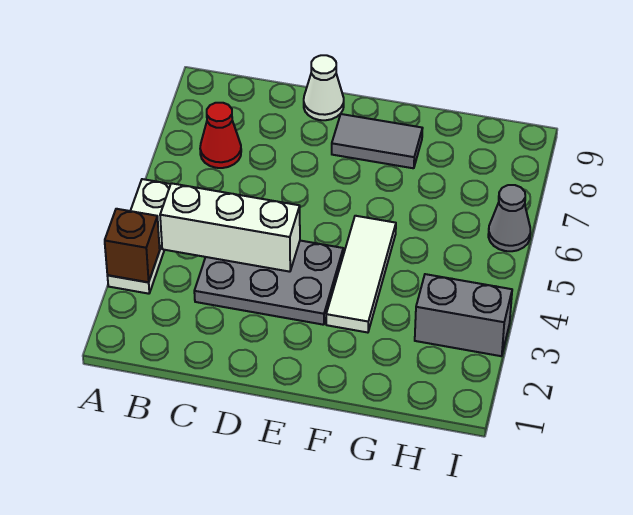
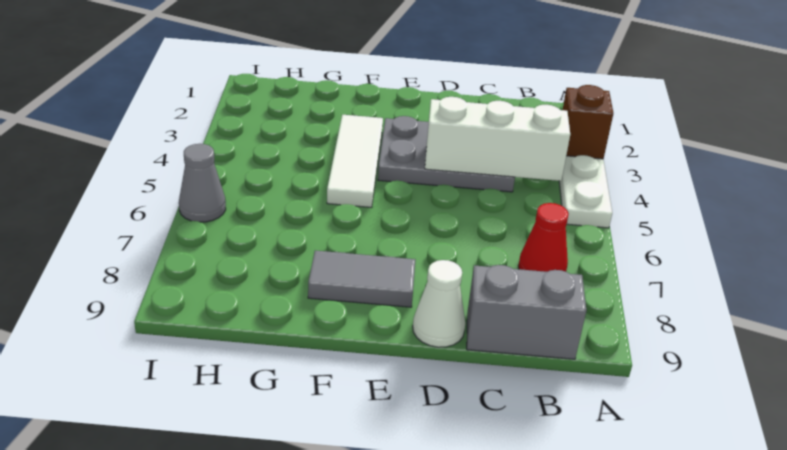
grey brick H3:I3 level 1 -> grey brick B9:C9 level 1

